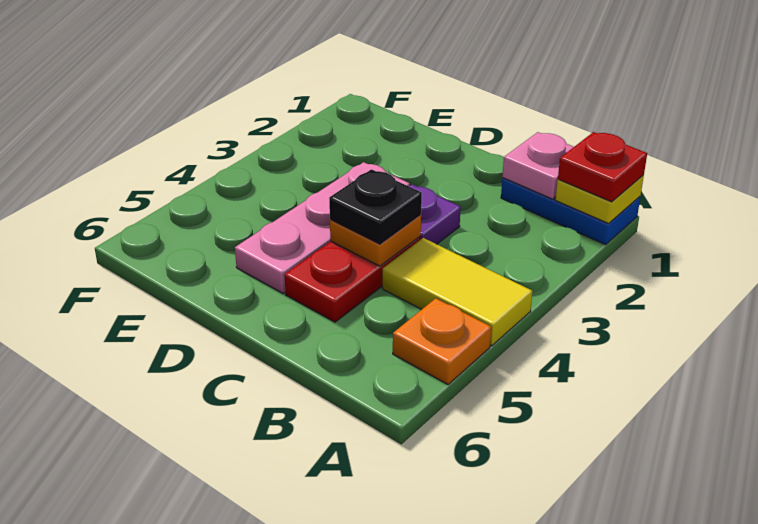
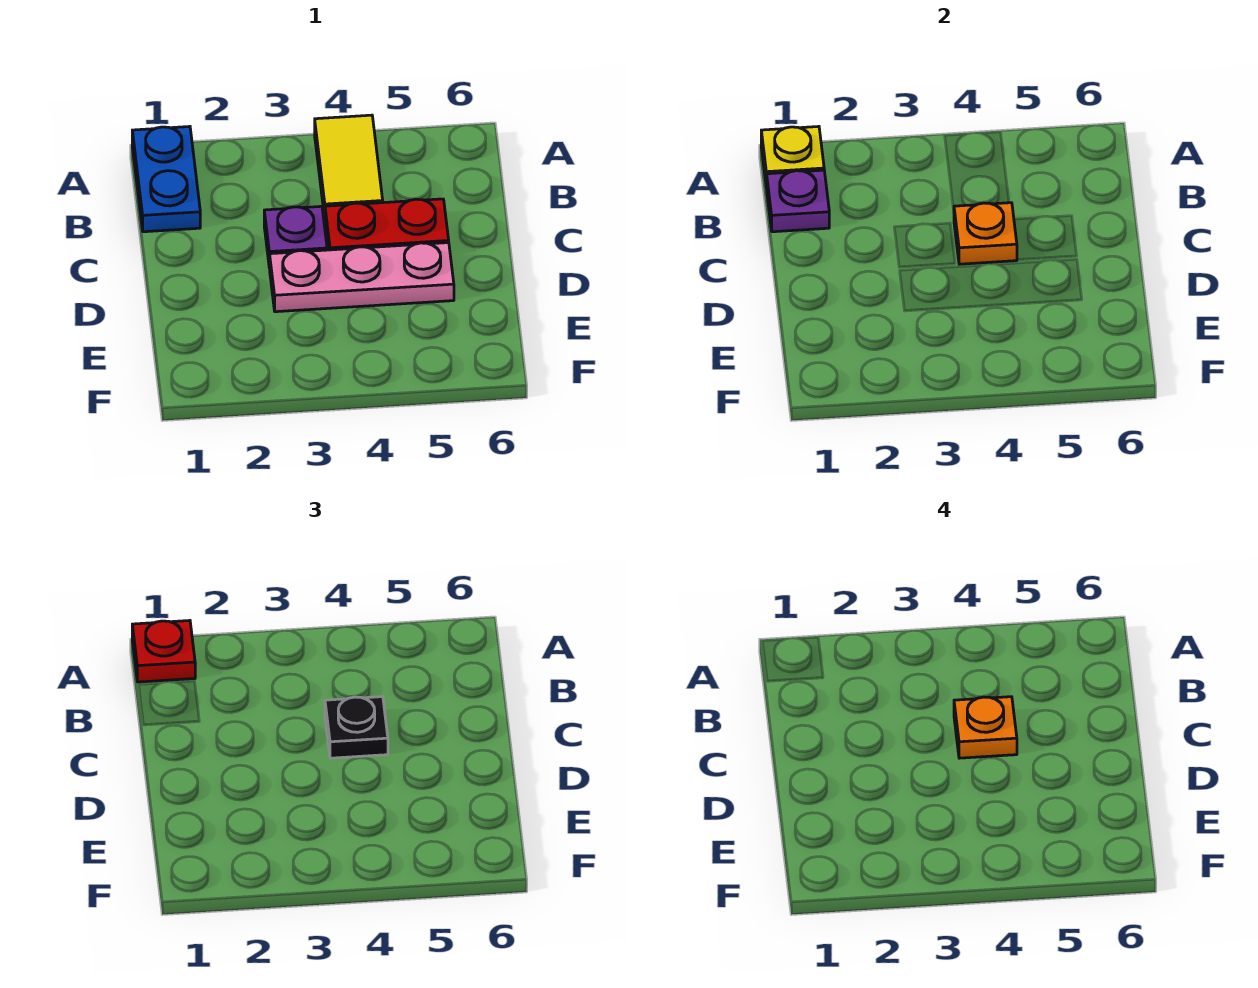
orange plate A5 level 1 -> orange plate C4 level 4
pink plate B1 level 2 -> purple plate B1 level 2

